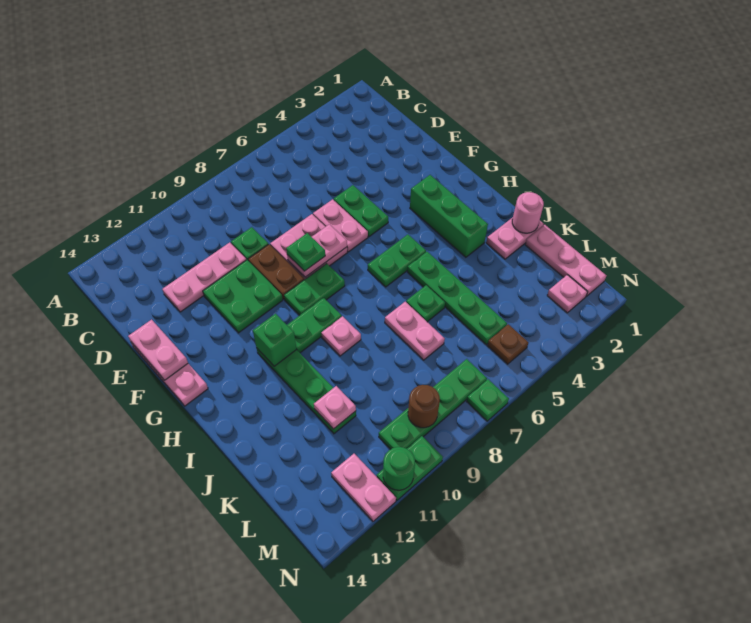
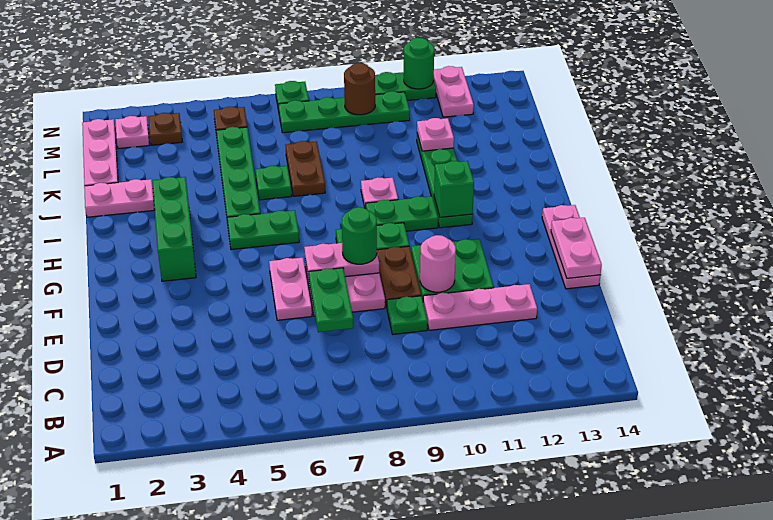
green plate E5:F5 level 1 -> green plate D7:E7 level 2
green plate F8 level 3 -> green round brick F8 level 3
pink round brick J1 level 2 -> pink round brick E10 level 2
pink plate J7:K7 level 1 -> brown plate J7:K7 level 1
none -> brown plate M3 level 1

